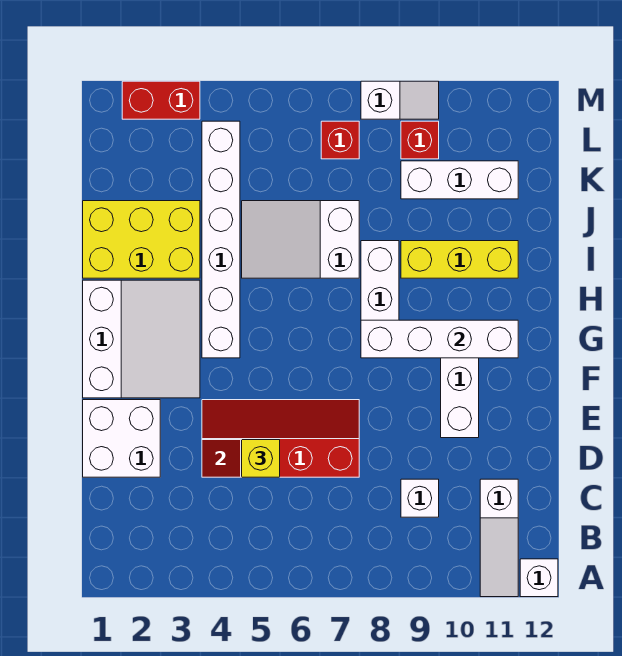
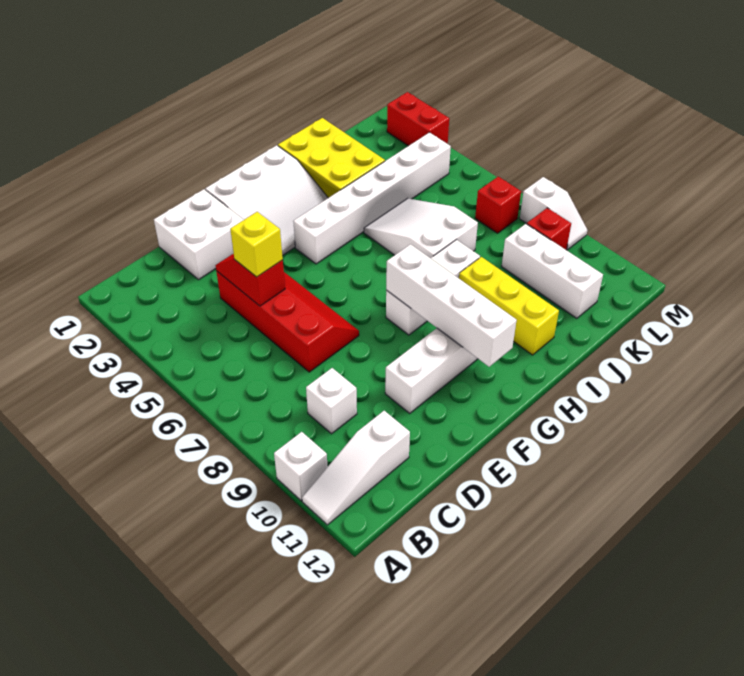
white brick A12 level 1 -> white brick A10 level 1

